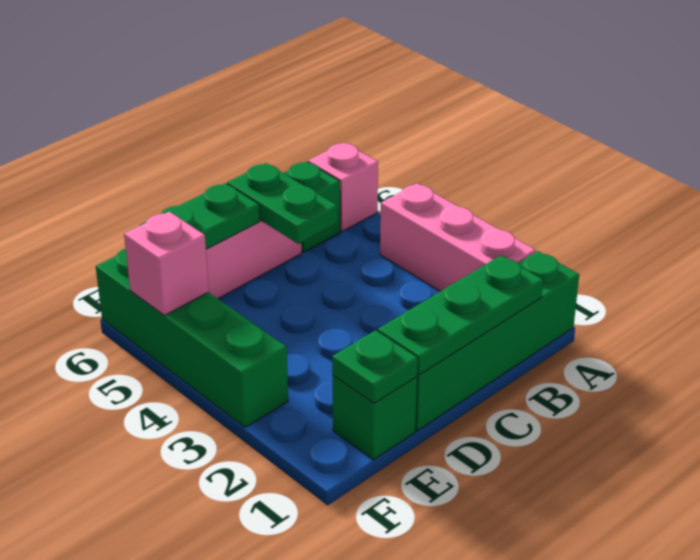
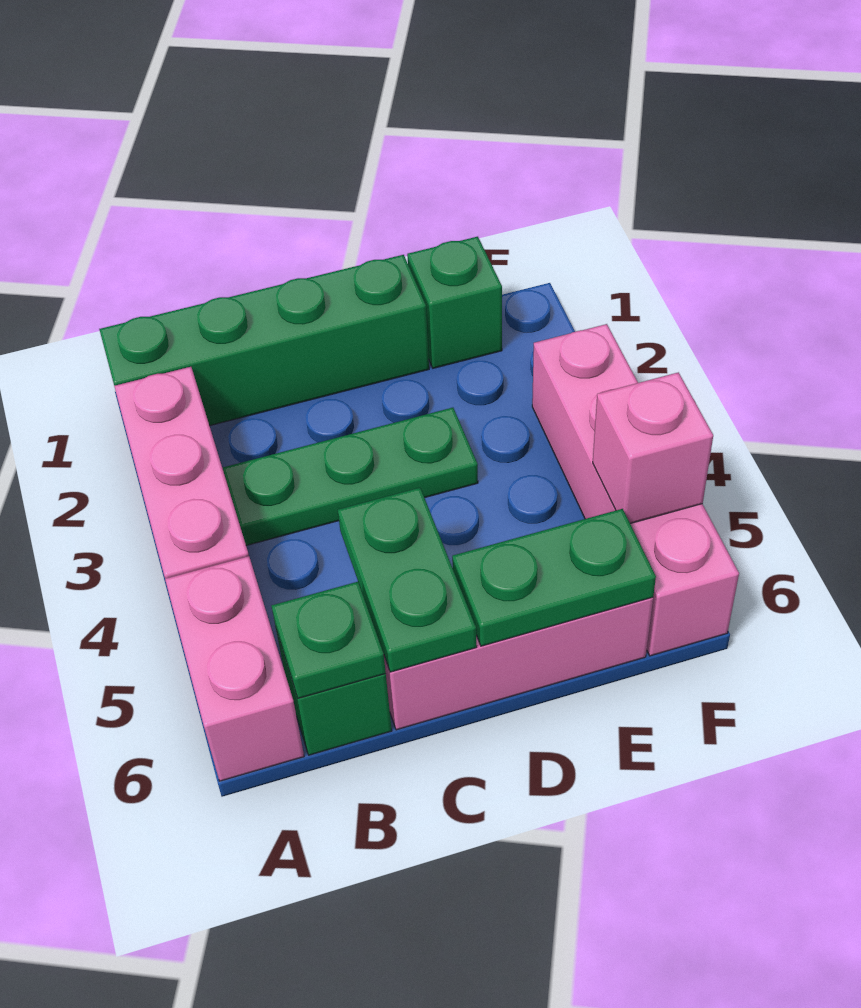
pink brick A6 level 1 -> pink brick A5:A6 level 1
green plate B1:D1 level 2 -> green plate B3:D3 level 1
green plate E1 level 2 -> green plate B6 level 2
green brick F3:F6 level 1 -> pink brick F3:F6 level 1

